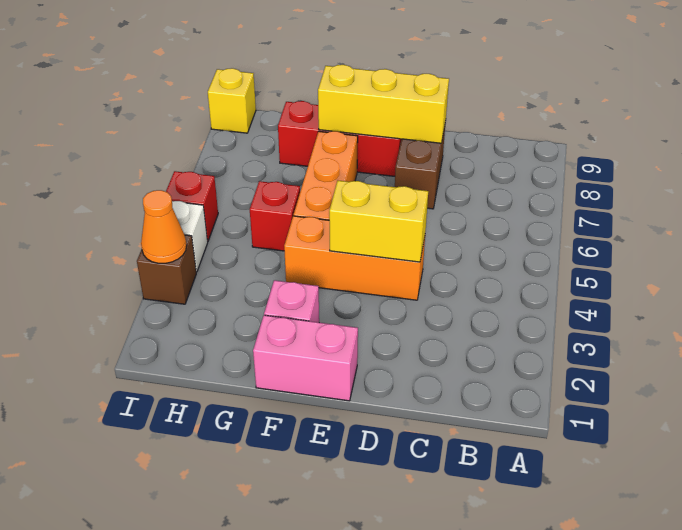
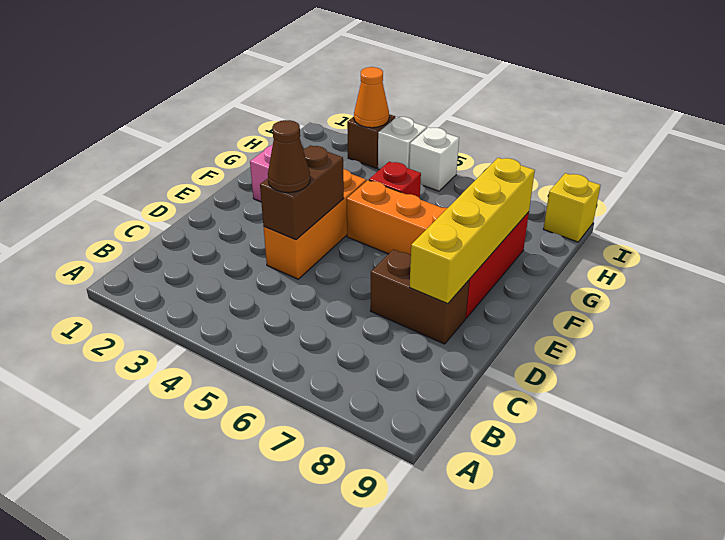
yellow brick D4:E4 level 2 -> brown brick D4:E4 level 2
none -> brown cone D4 level 3
yellow brick D8:F8 level 2 -> yellow brick D8:G8 level 2
pink brick E1:F1 level 1 -> none
red brick I5 level 1 -> white brick I5 level 1

